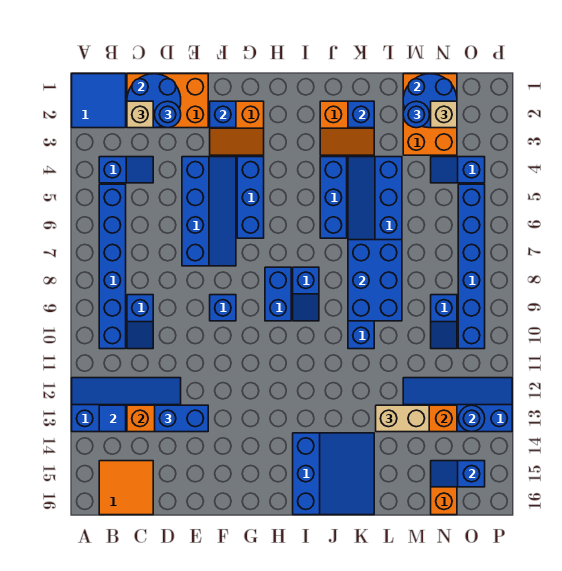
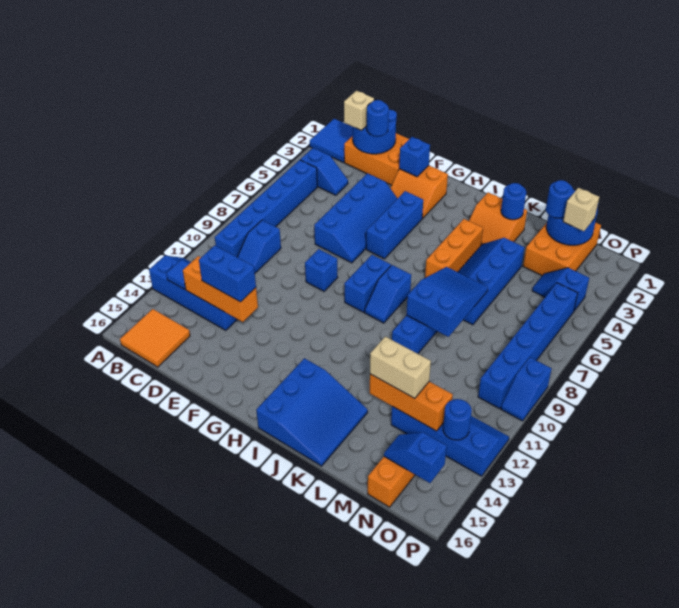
blue brick J4:J6 level 1 -> orange brick J4:J6 level 1
blue brick K2 level 2 -> blue round brick K2 level 2
blue brick K7:L9 level 2 -> blue slope K7:L9 level 2 top 9
blue slope N9:N10 level 1 top 9 -> blue slope P9:P10 level 1 top 9

